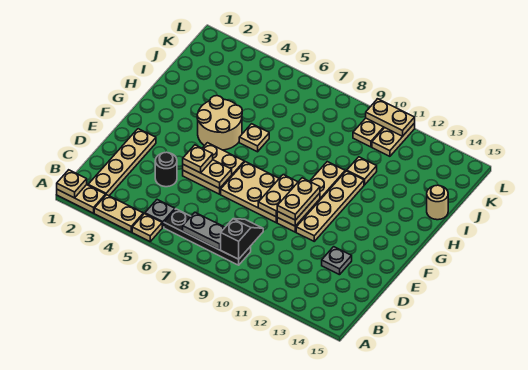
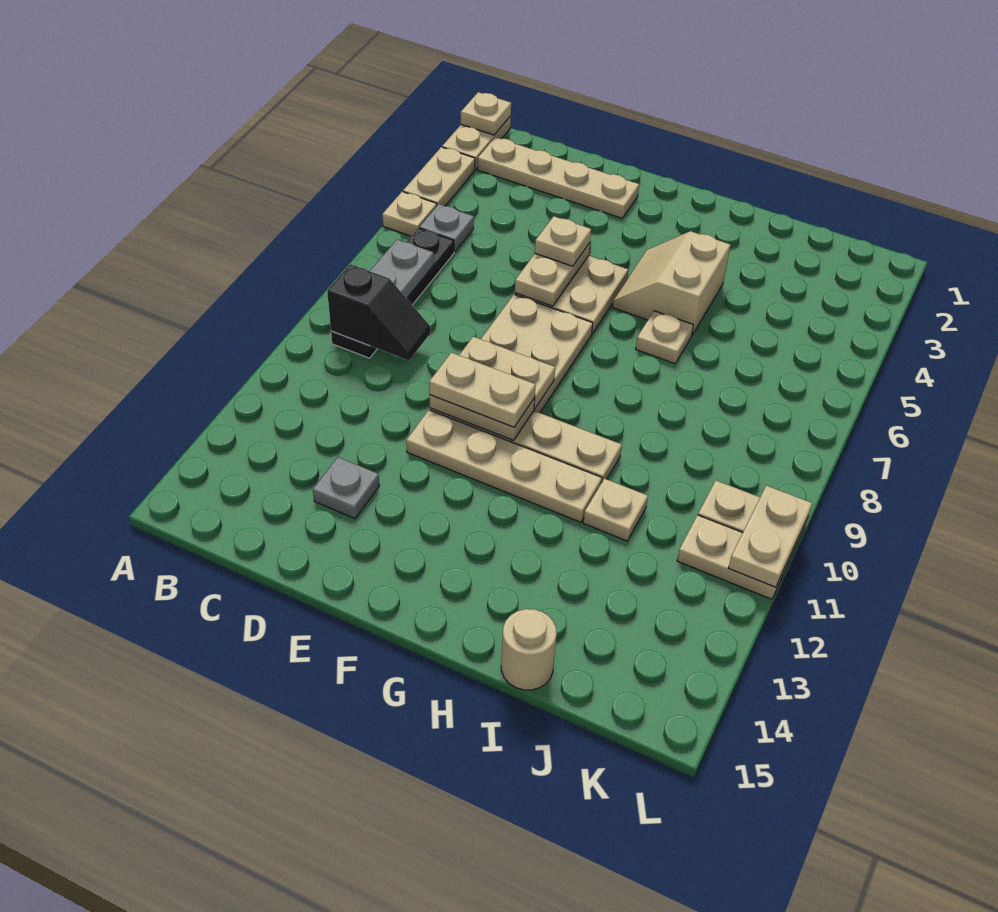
black round brick D4 level 1 -> none
tan round brick G4:H5 level 1 -> tan slope G4:H5 level 1 top H

